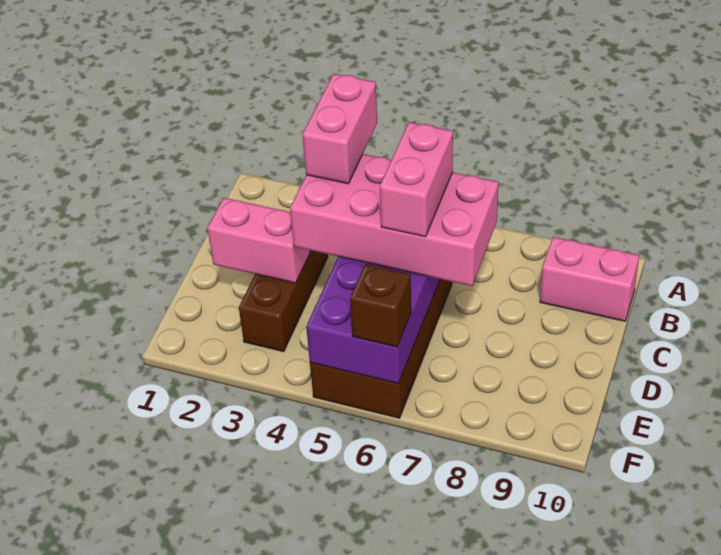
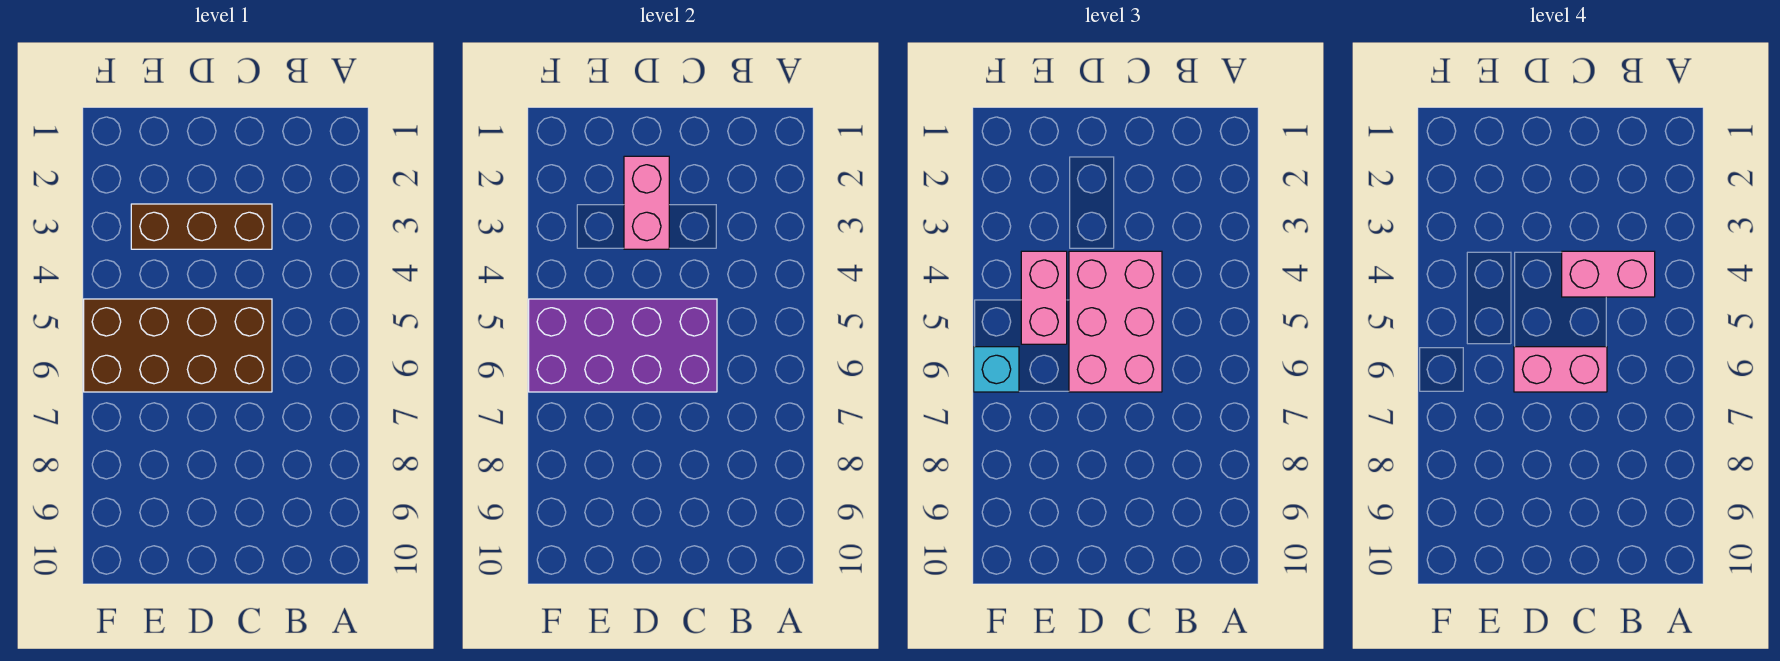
pink brick B9:B10 level 1 -> pink brick E4:E5 level 3
pink brick C4:D7 level 3 -> pink brick C4:D6 level 3
brown brick F6 level 3 -> cyan brick F6 level 3

